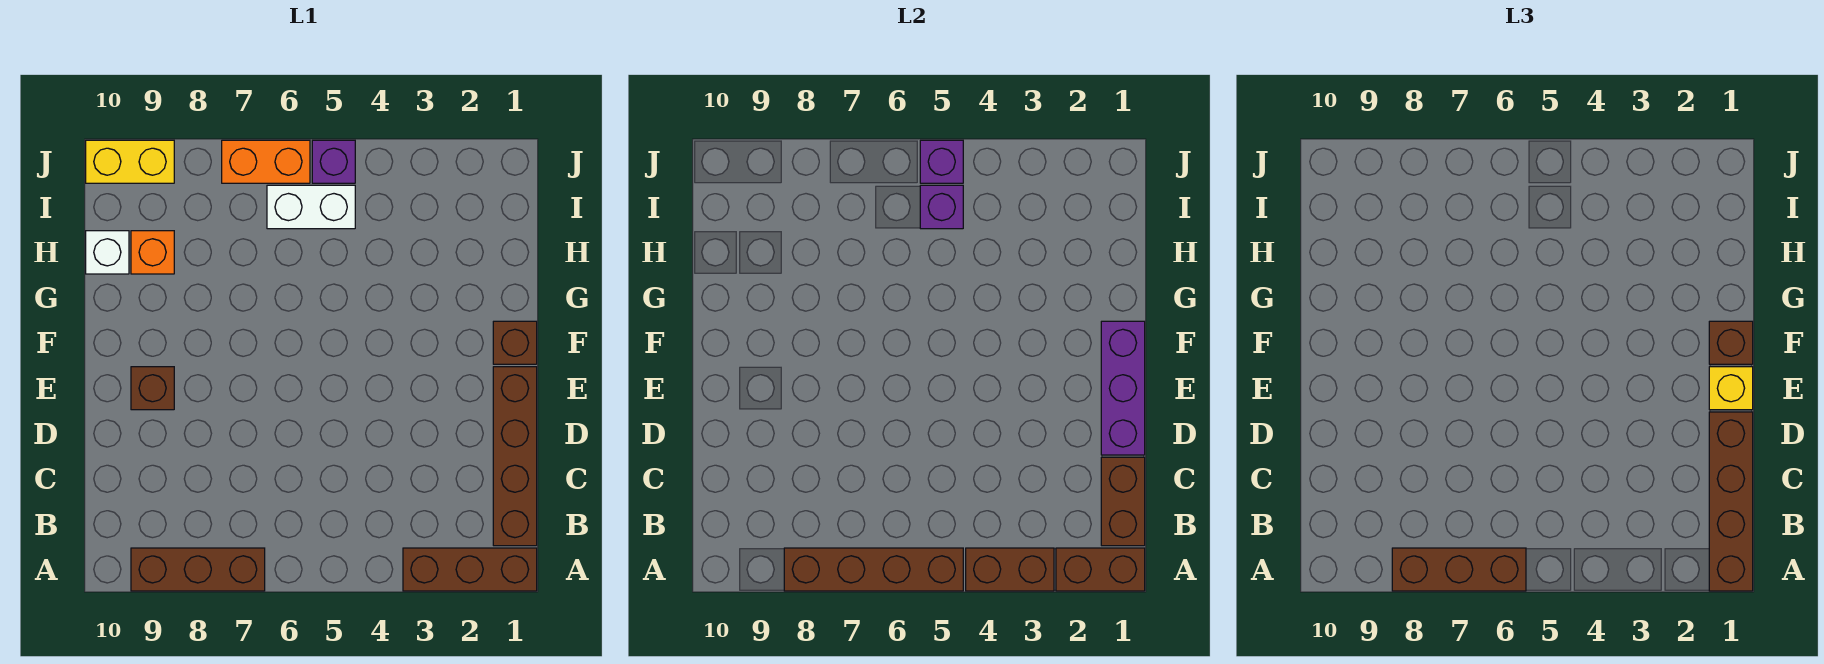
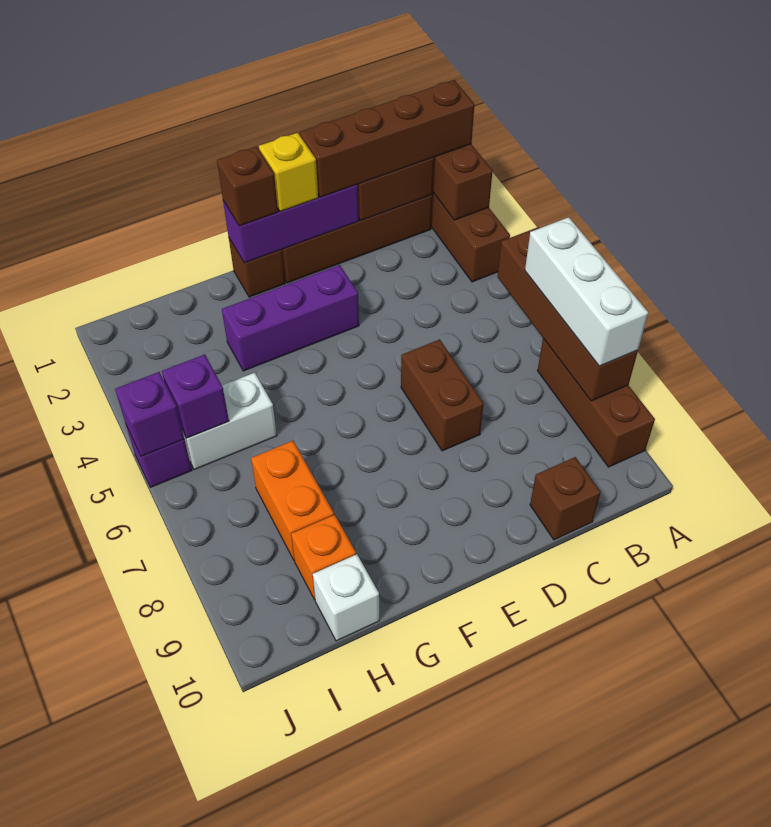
brown brick A3:A4 level 2 -> brown brick D6:D7 level 1
brown brick A6:A8 level 3 -> white brick A6:A8 level 3
none -> purple brick E3:G3 level 1
brown brick E9 level 1 -> brown brick C10 level 1
white brick I5:I6 level 1 -> white brick H5:I5 level 1
orange brick J6:J7 level 1 -> orange brick H7:H8 level 1
yellow brick J9:J10 level 1 -> none

